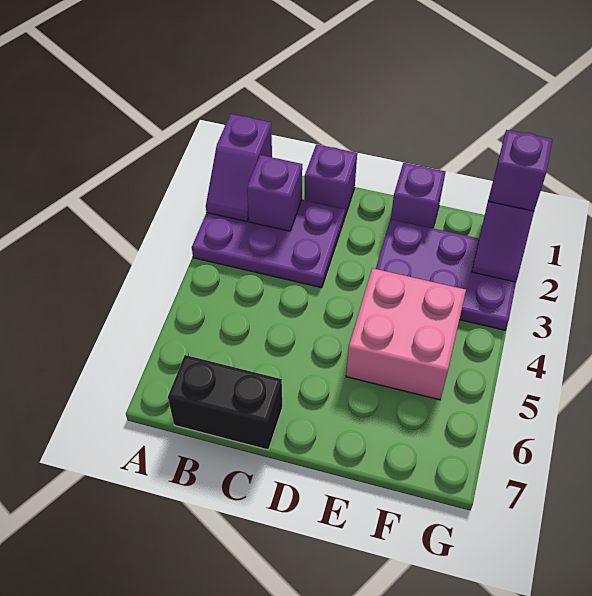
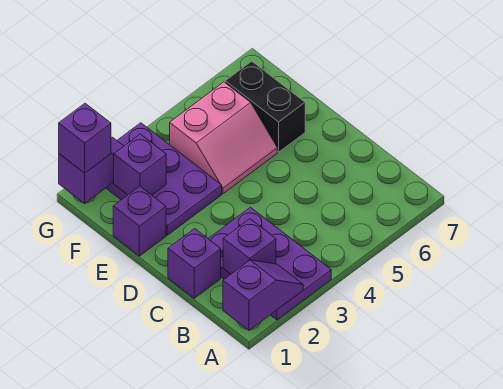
black brick B7:C7 level 1 -> black brick E6:F6 level 1
pink brick E4:F5 level 1 -> pink slope E4:F5 level 1 top F
none -> purple brick F2 level 2

